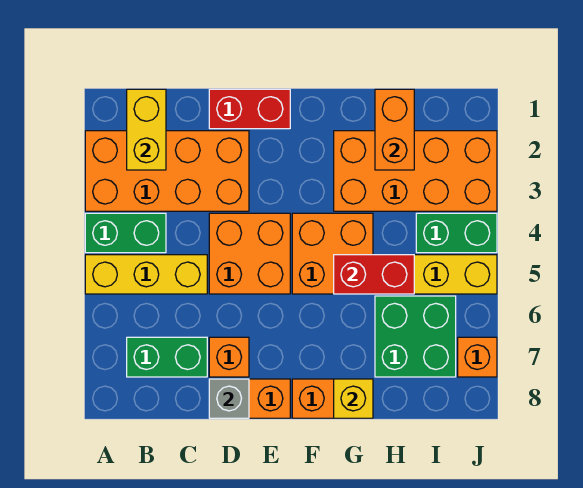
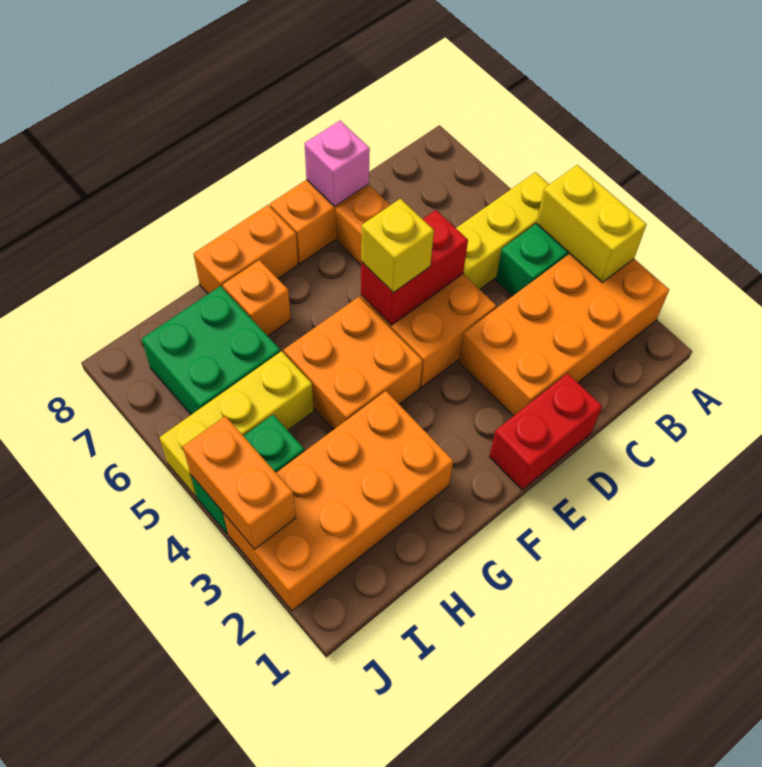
yellow brick B1:B2 level 2 -> yellow brick A3:A4 level 2
green brick B7:C7 level 1 -> none
grey brick D8 level 2 -> pink brick D8 level 2
red brick G5:H5 level 2 -> red brick D5:E5 level 2
yellow brick G8 level 2 -> yellow brick E5 level 3
orange brick H1:H2 level 2 -> orange brick J3:J4 level 2
orange brick J7 level 1 -> orange brick G7 level 1

